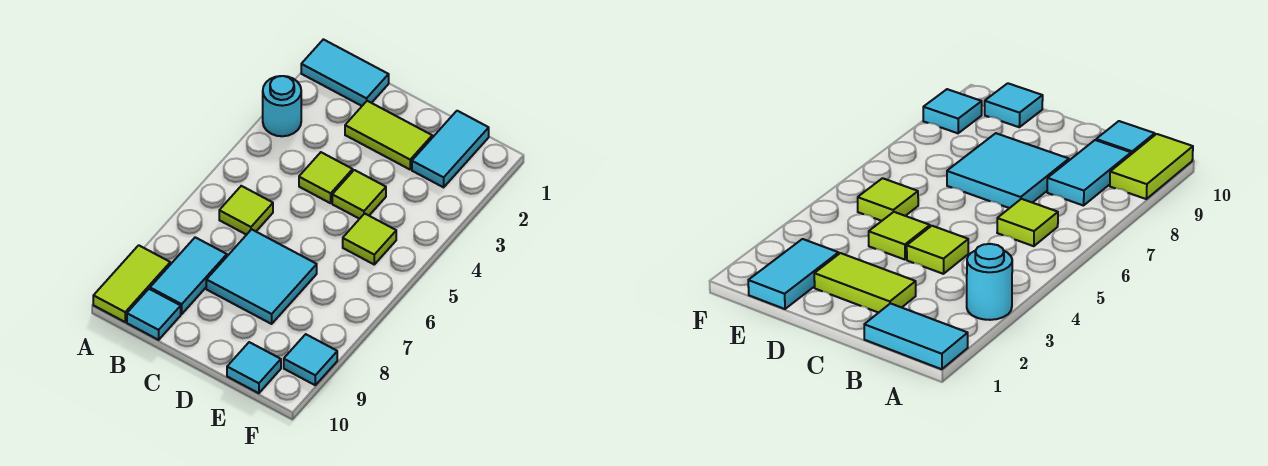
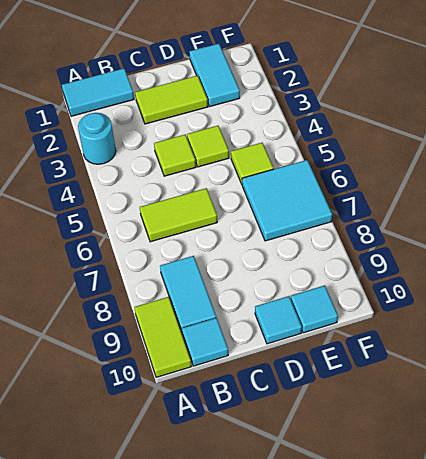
lime tile B6 level 1 -> lime tile B6:C6 level 1
cyan tile C7:D8 level 1 -> cyan tile E6:F7 level 1
cyan tile F9 level 1 -> cyan tile D10 level 1

